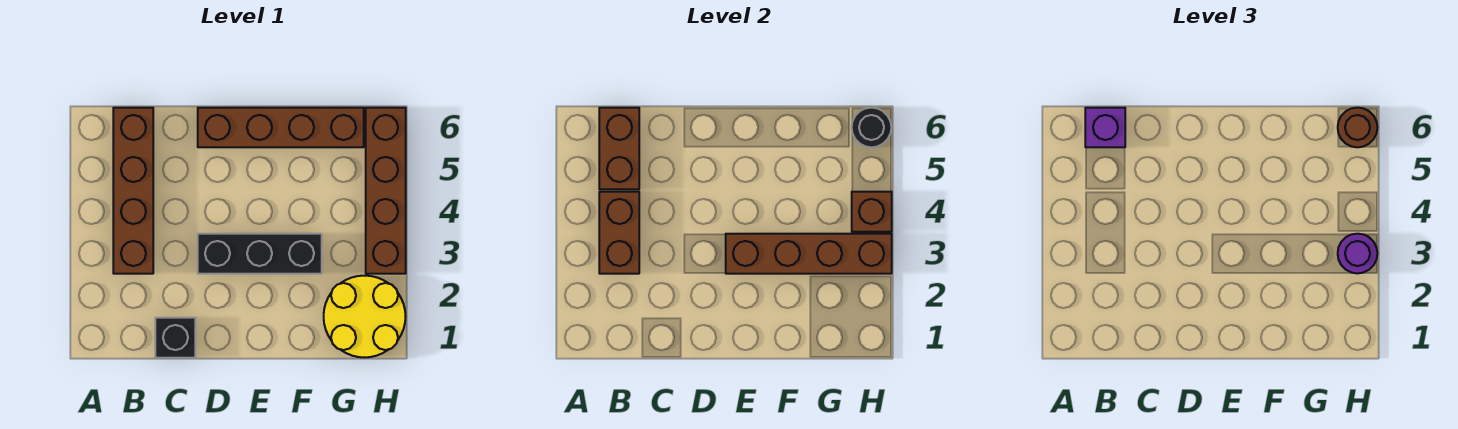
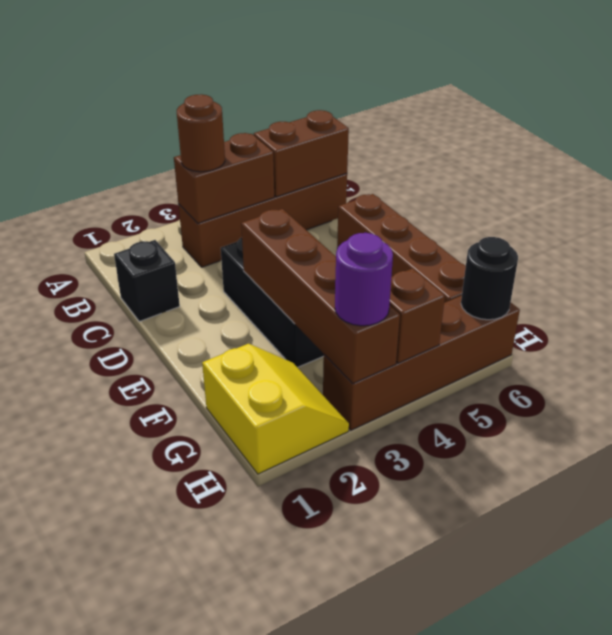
purple brick B6 level 3 -> none
yellow round brick G1:H2 level 1 -> yellow slope G1:H2 level 1 top 1
brown round brick H6 level 3 -> brown round brick B3 level 3

